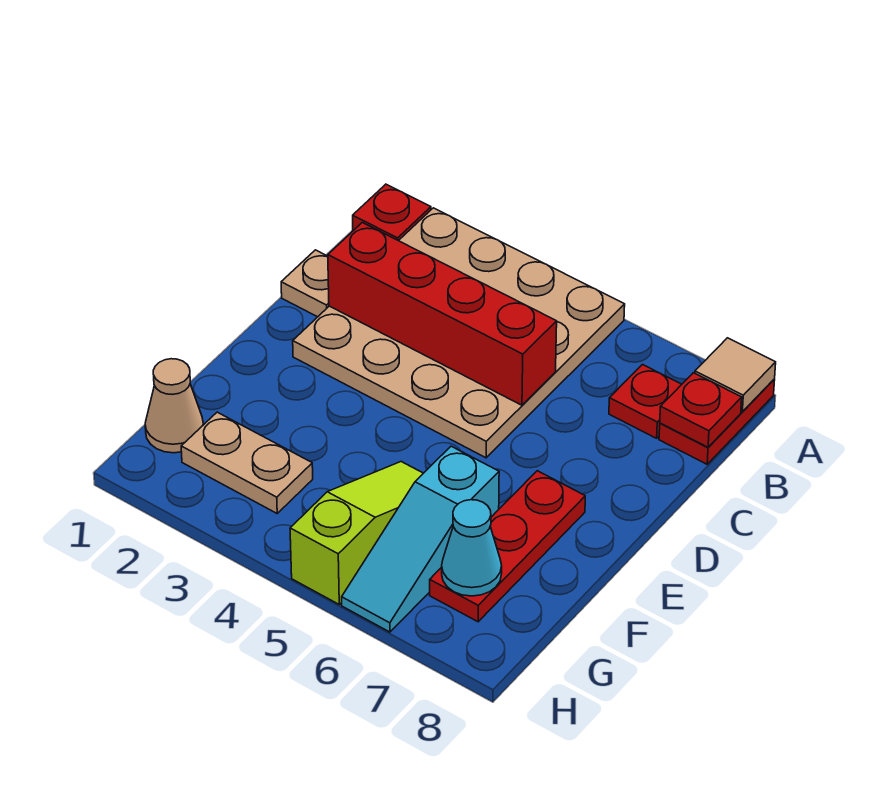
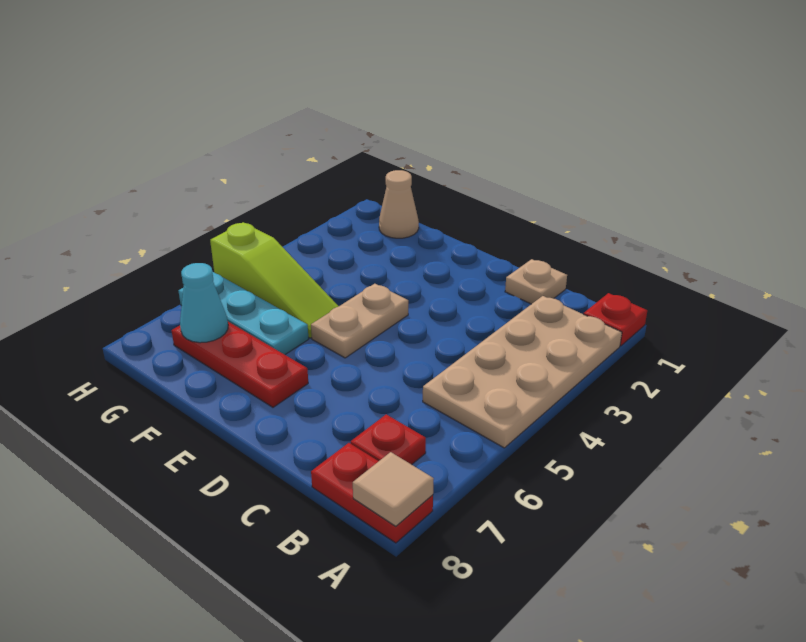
tan plate A2:D5 level 1 -> tan plate A2:B5 level 1
red plate B8 level 2 -> none
red brick C2:C5 level 2 -> none
cyan slope F6:H6 level 1 top F -> cyan plate F6:H6 level 1
tan plate G2:G3 level 1 -> tan plate E4:E5 level 1

